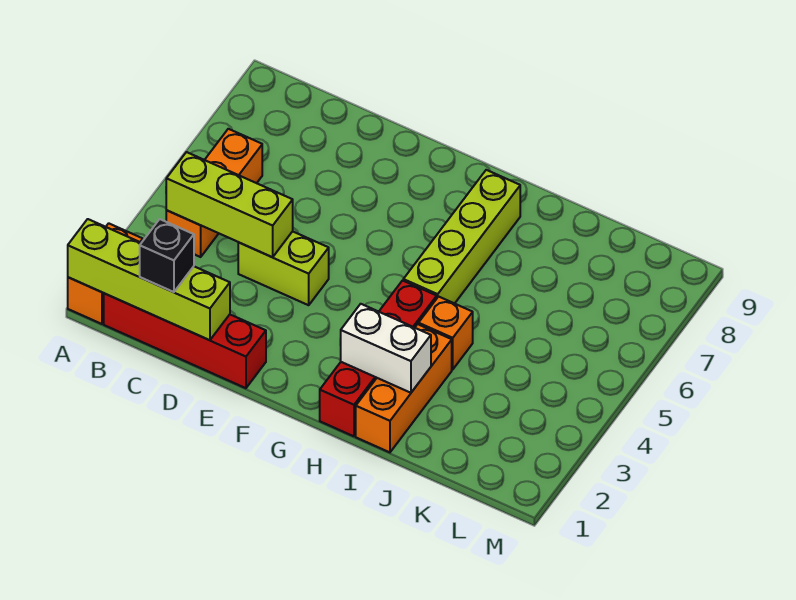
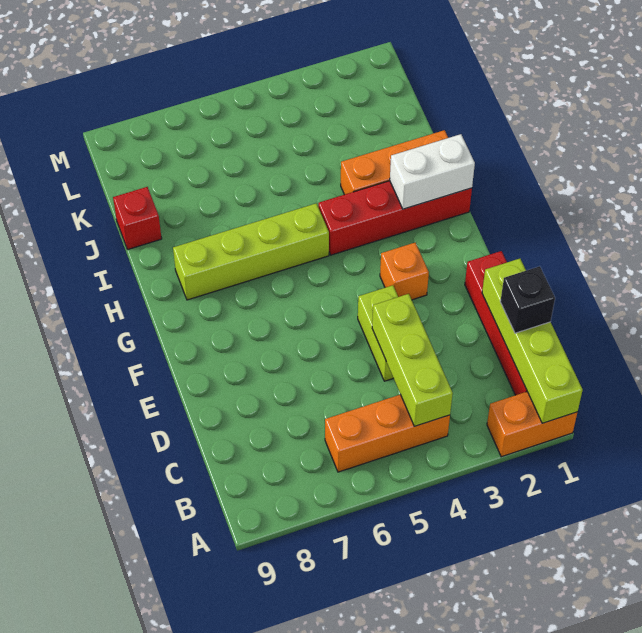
white brick H2:I2 level 2 -> white brick H1:H2 level 2
orange brick I4 level 1 -> orange brick F3 level 1
none -> red brick J9 level 1

